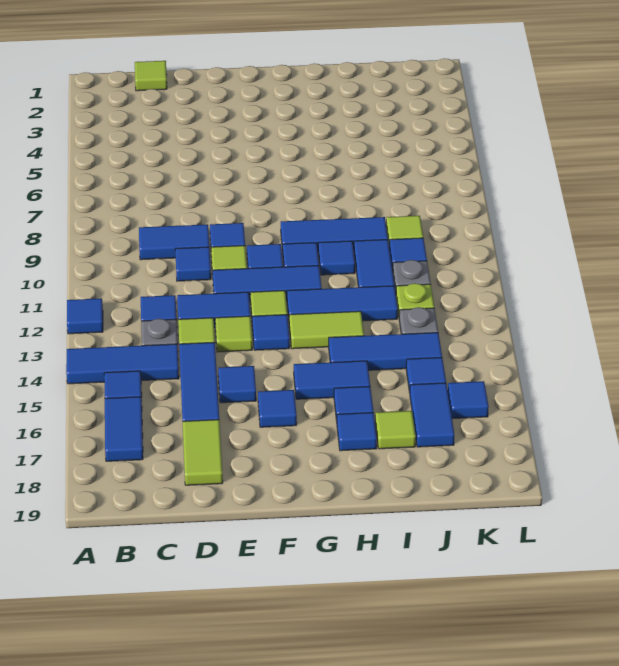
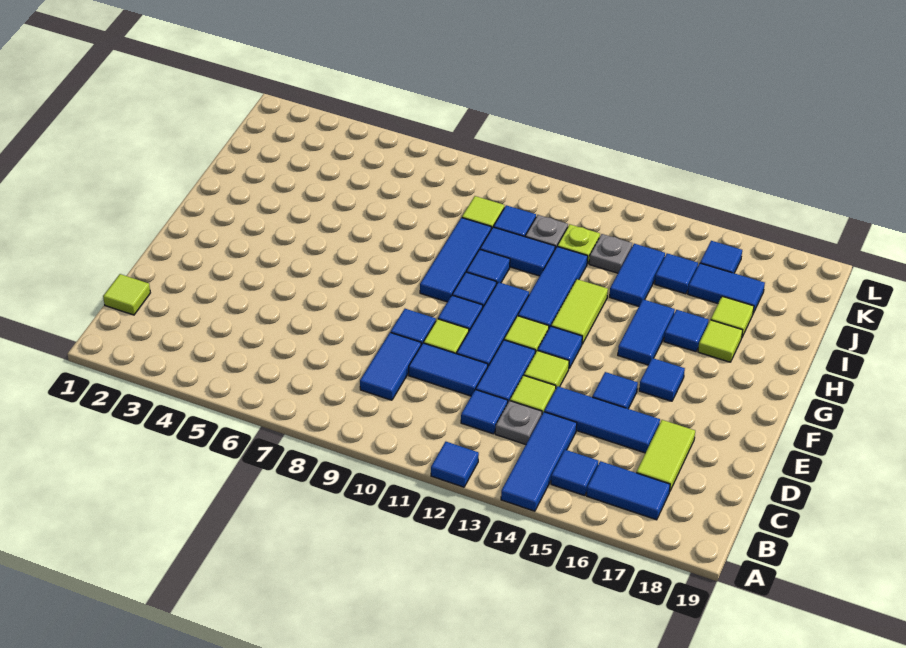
blue tile D10 level 1 -> blue tile D10:D11 level 1
lime tile D17:D18 level 1 -> lime tile C17:D17 level 1
blue tile H14:J14 level 1 -> blue tile I14:J14 level 1
blue tile H17 level 1 -> lime tile H17 level 1

